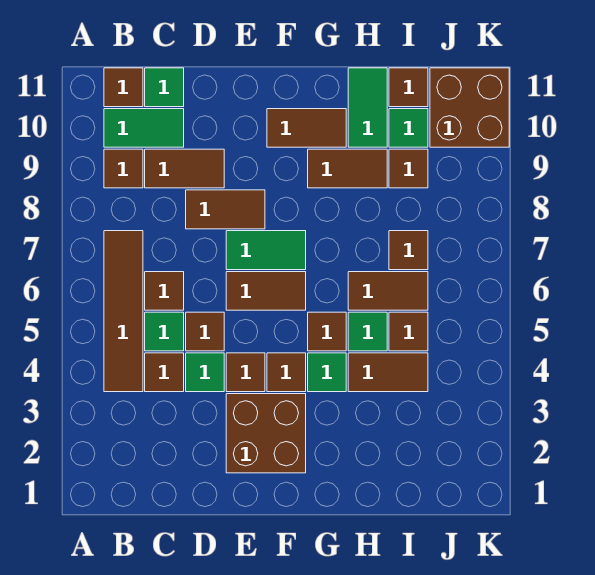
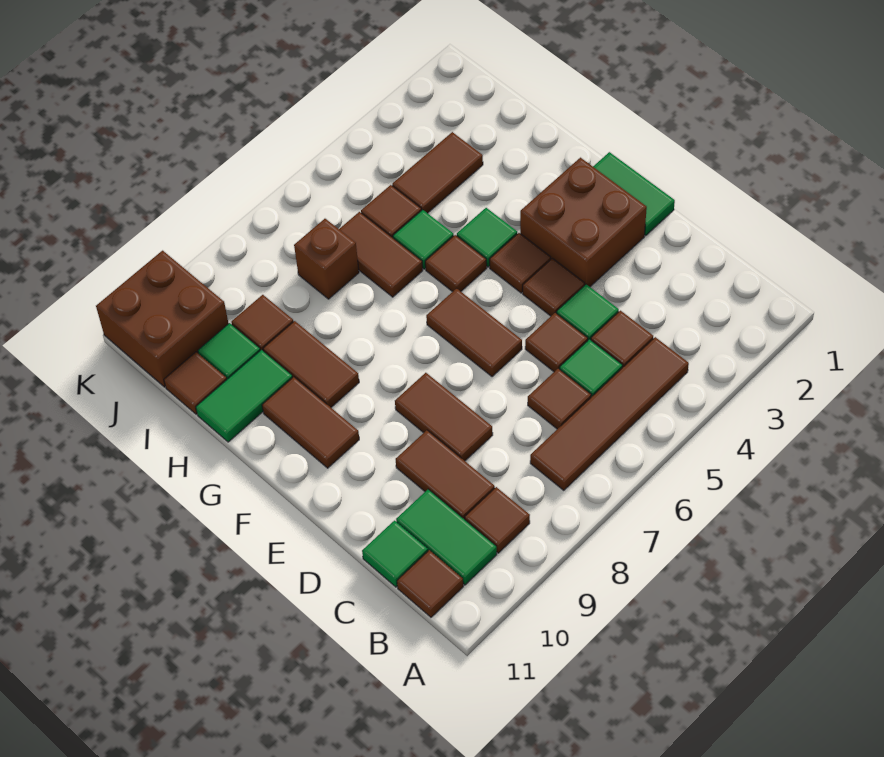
green tile E7:F7 level 1 -> green tile E1:F1 level 1
brown tile H4:I4 level 1 -> brown tile I3:I4 level 1
brown tile I7 level 1 -> brown brick I7 level 1

